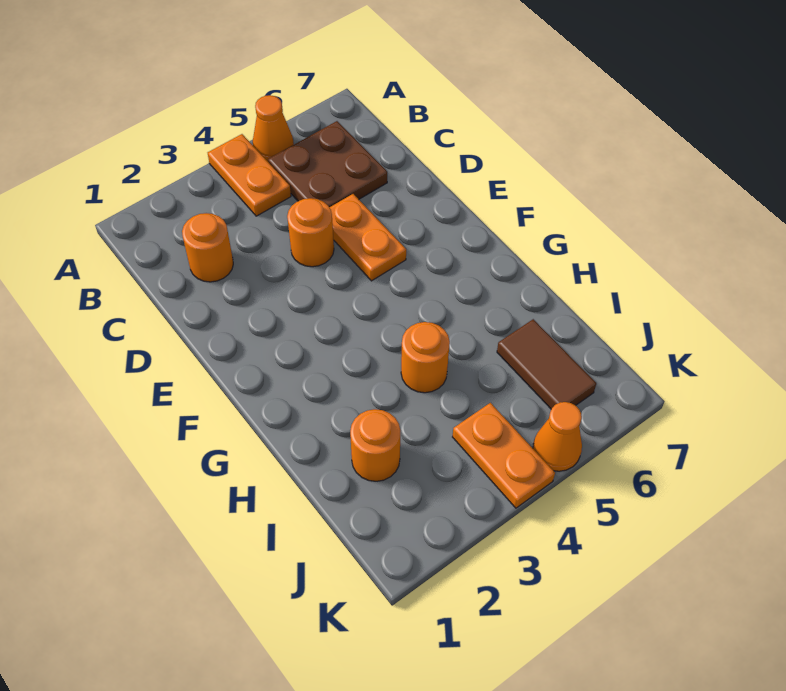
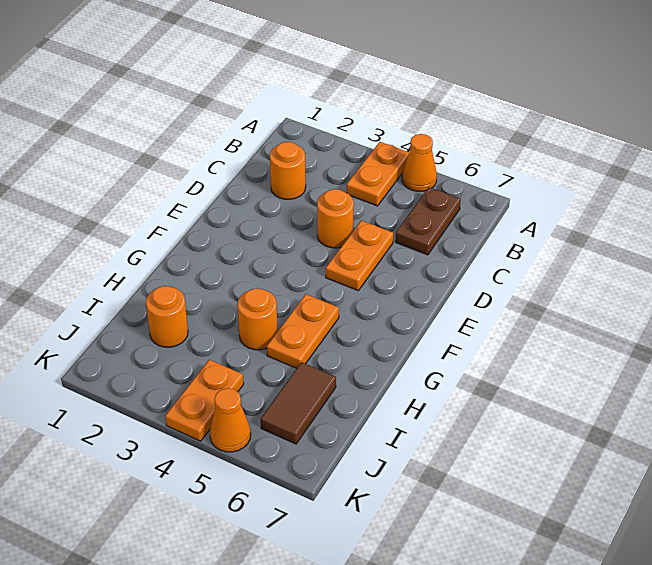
brown plate B5:C6 level 1 -> brown plate B6:C6 level 1
none -> orange plate G5:H5 level 1

